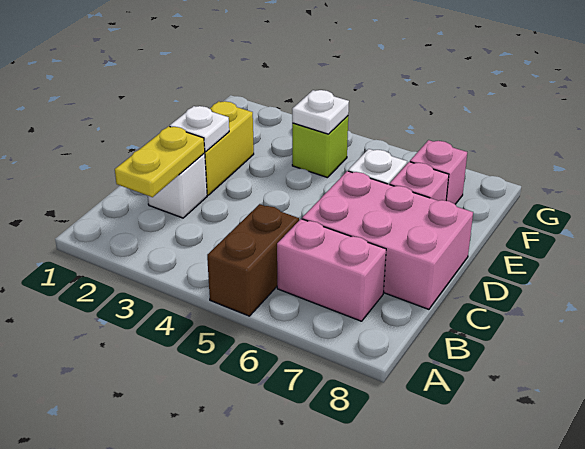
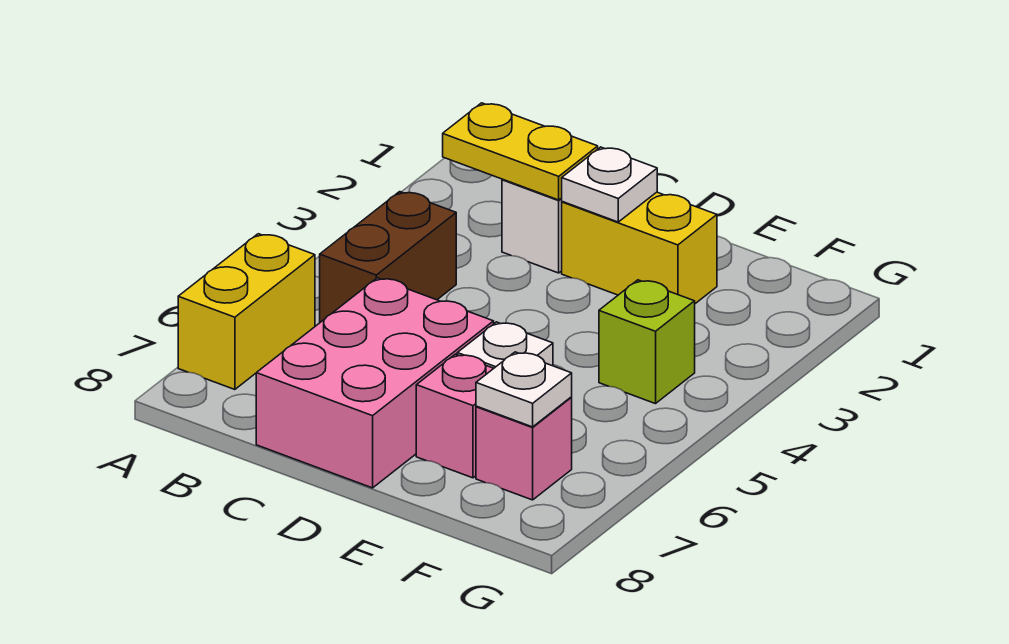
brown brick A5:B5 level 1 -> brown brick B4:B5 level 1
none -> yellow brick A6:A7 level 1
pink brick B6:B7 level 1 -> none
white plate F4 level 2 -> white plate F7 level 2

